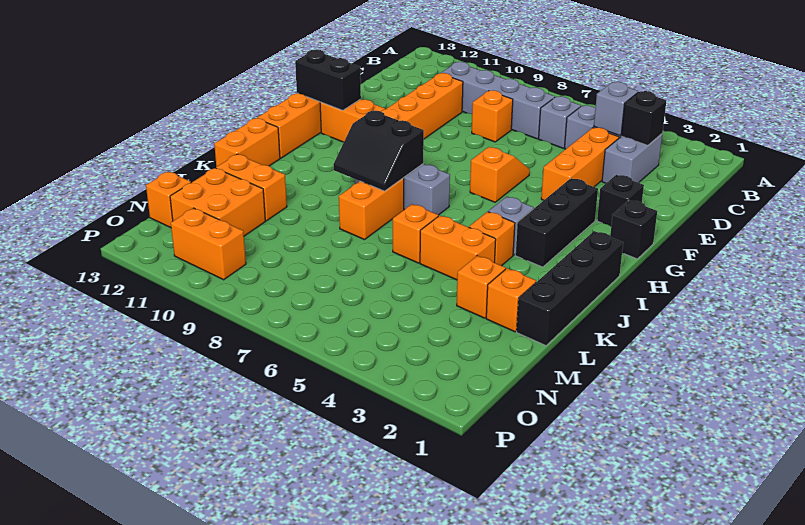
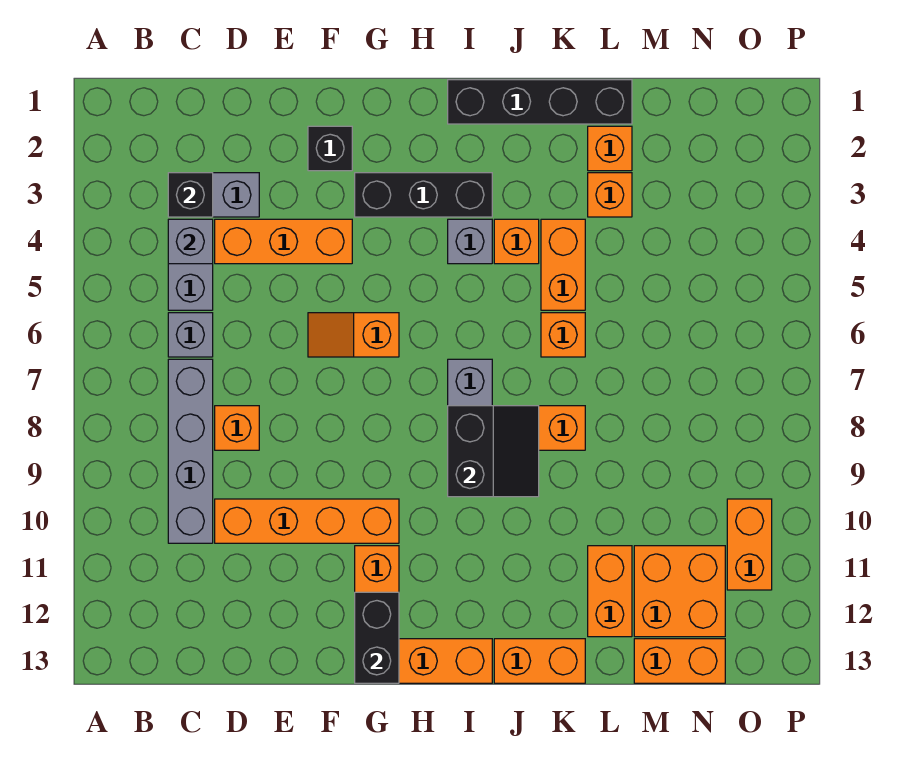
black brick G1 level 1 -> none
orange brick N13 level 1 -> orange brick M13:N13 level 1

